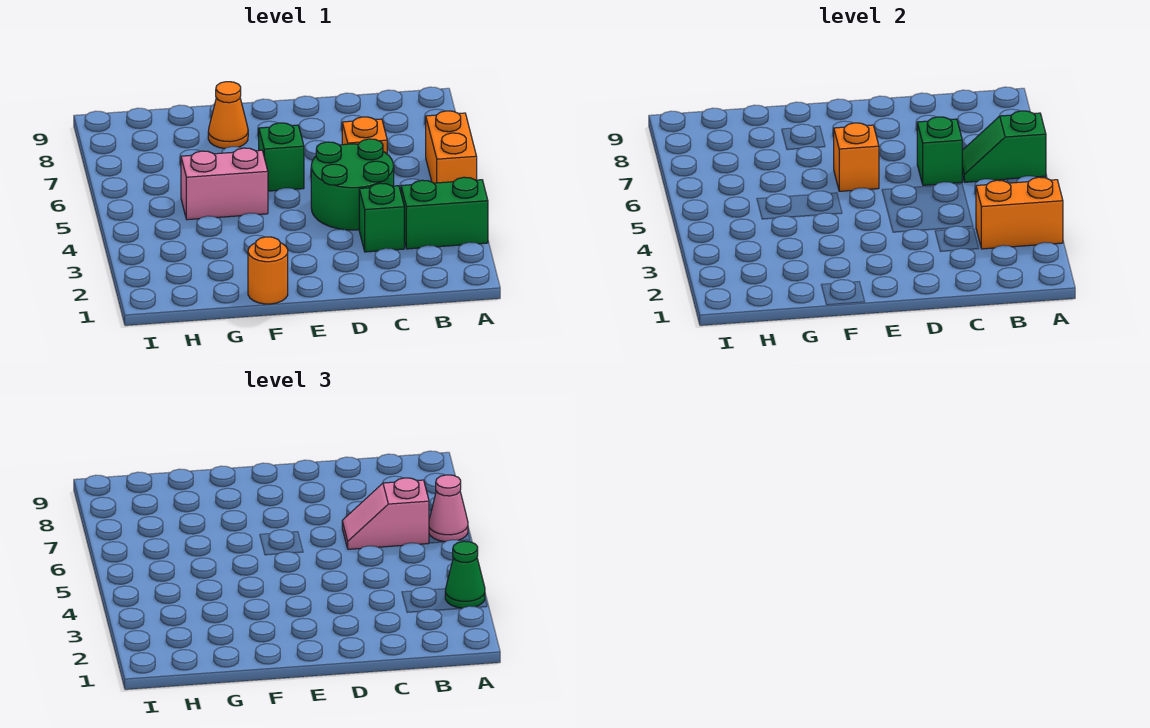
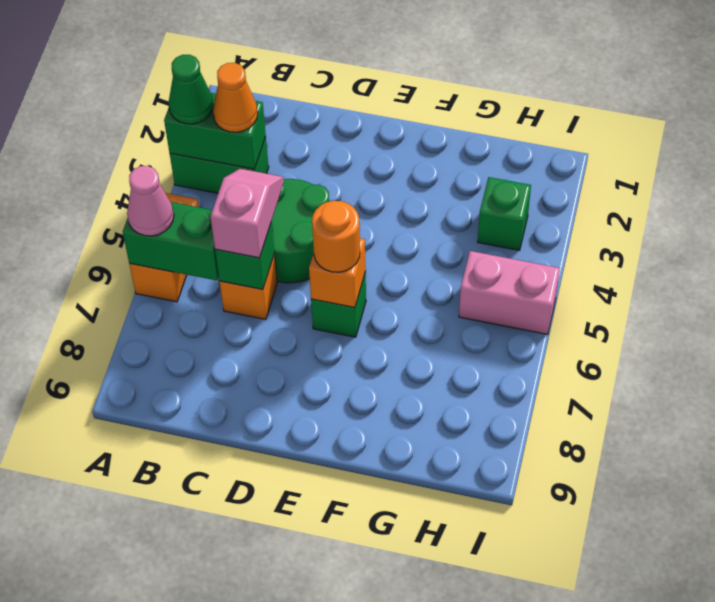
orange brick A3:B3 level 2 -> green brick A3:B3 level 2
green slope A6:B6 level 2 top A -> green brick A6:B6 level 2
pink slope B6:C6 level 3 top B -> pink slope C5:C6 level 3 top 6
green brick C3 level 1 -> green brick H3 level 1
orange round brick F1 level 1 -> orange round brick E6 level 3
pink brick F5:G5 level 1 -> pink brick H5:I5 level 1
orange cone F8 level 1 -> orange cone B3 level 3

